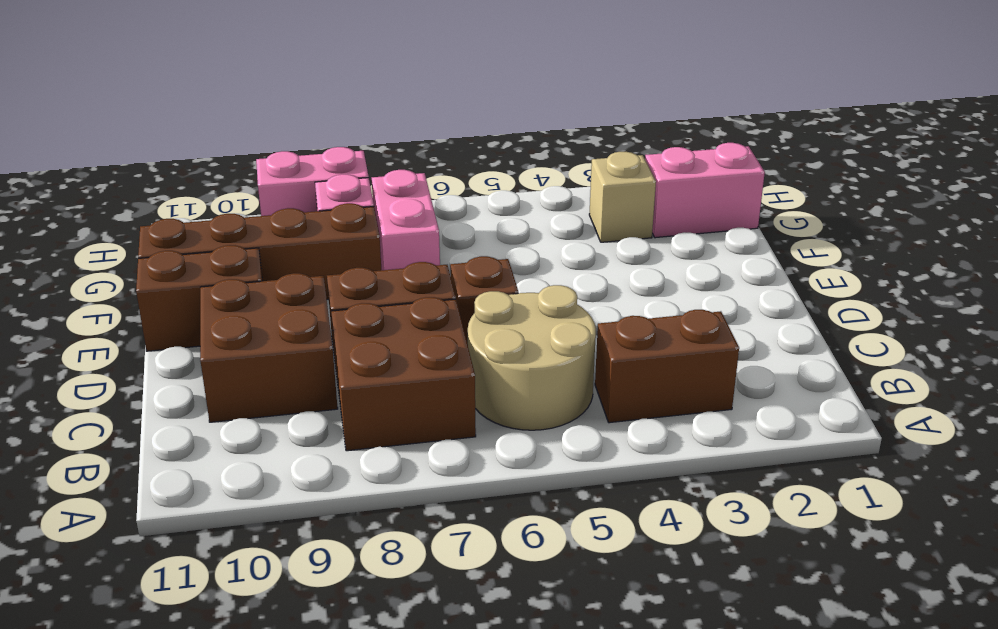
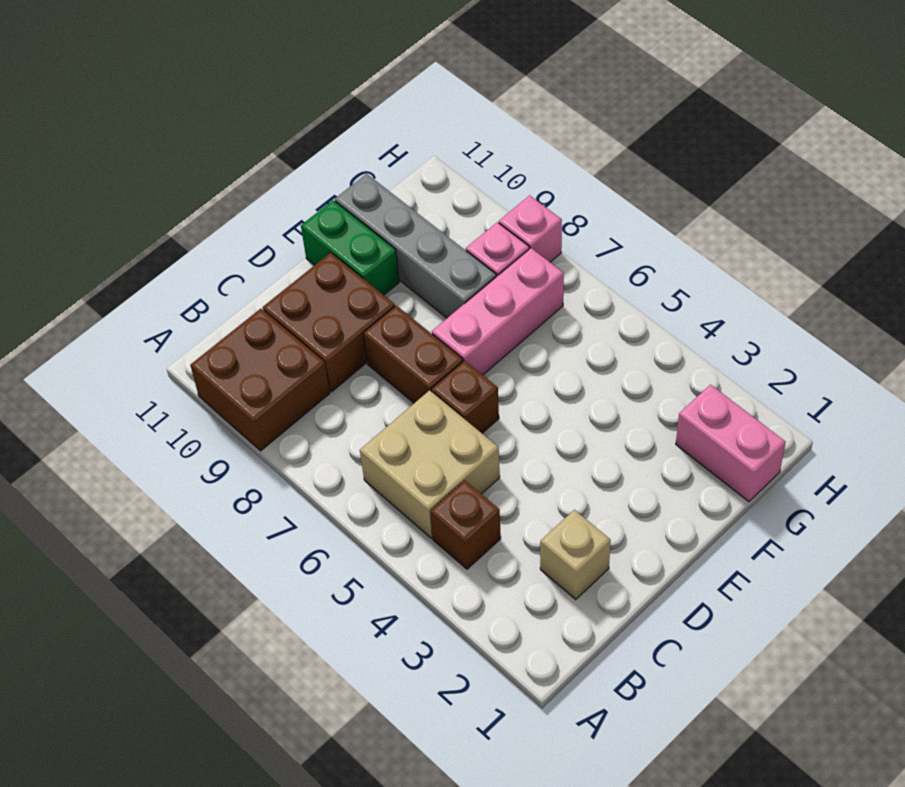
brown brick B3:B4 level 1 -> brown brick B4 level 1
tan round brick B5:C6 level 1 -> tan brick B5:C6 level 1
brown brick B7:C8 level 1 -> brown brick A9:B10 level 1
brown brick E10:E11 level 1 -> green brick E10:E11 level 1
pink brick F7:G7 level 1 -> pink brick E7:G7 level 1
brown brick F8:F11 level 1 -> grey brick F8:F11 level 1
tan brick G3 level 1 -> tan brick C2 level 1
pink brick H8:H9 level 1 -> pink brick H8 level 1

